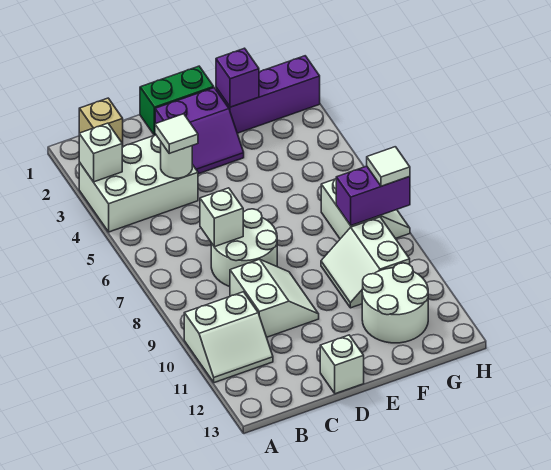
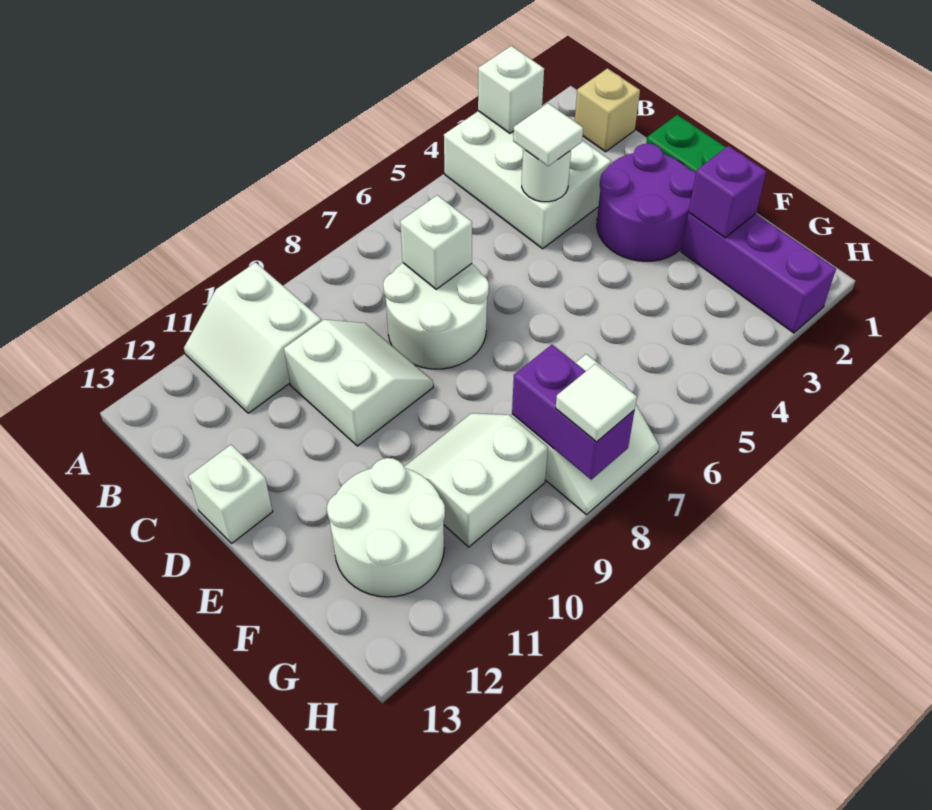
white slope C9:D10 level 1 top C -> white slope C9:D10 level 1 top 10
purple slope D2:E3 level 1 top 2 -> purple round brick D2:E3 level 1

